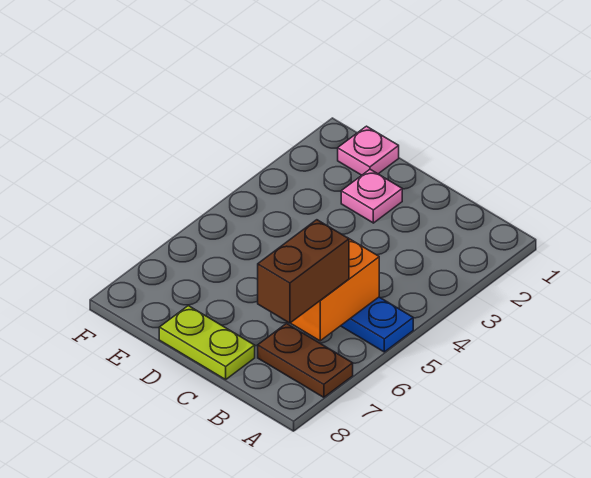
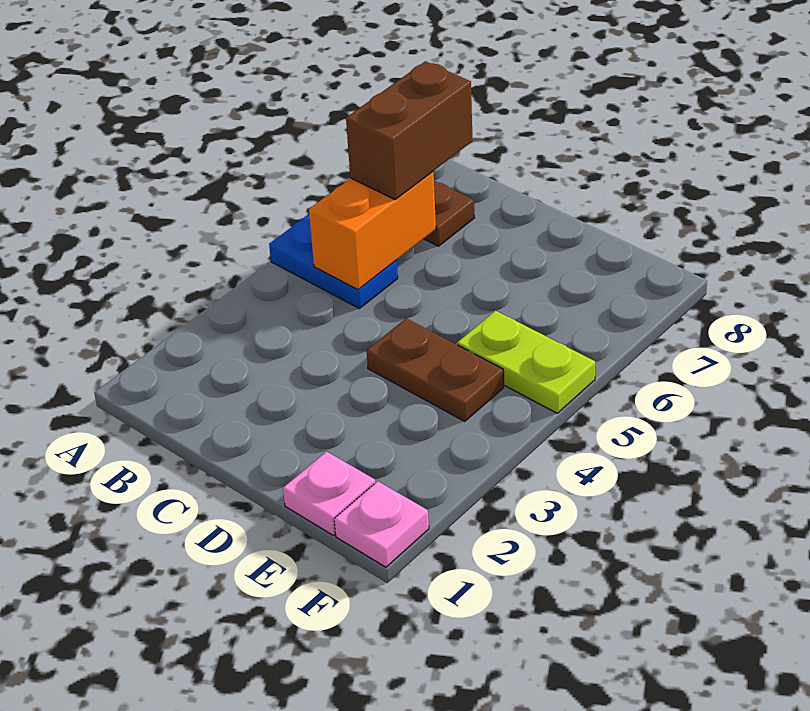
lime plate C8:D8 level 1 -> lime plate E5:F5 level 1
pink plate D2 level 1 -> pink plate F1 level 1
none -> brown plate D4:E4 level 1

